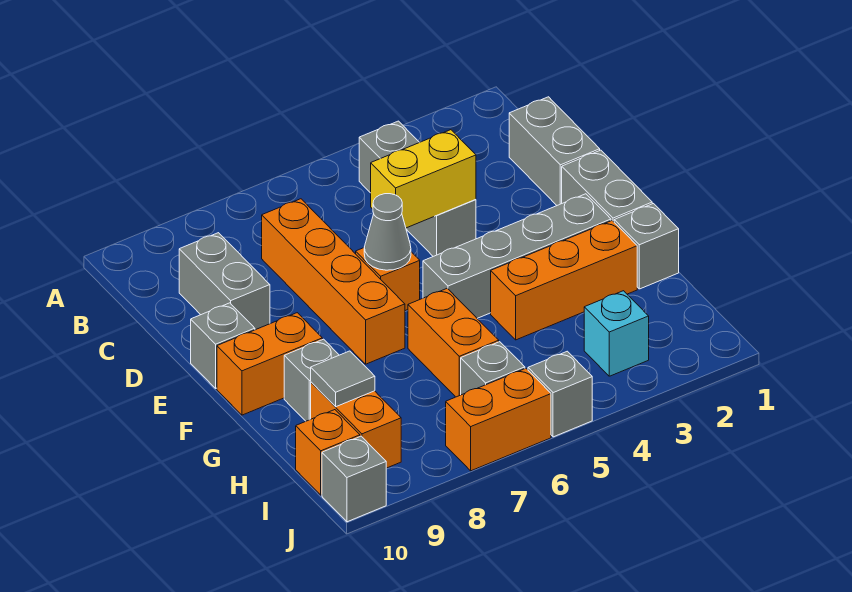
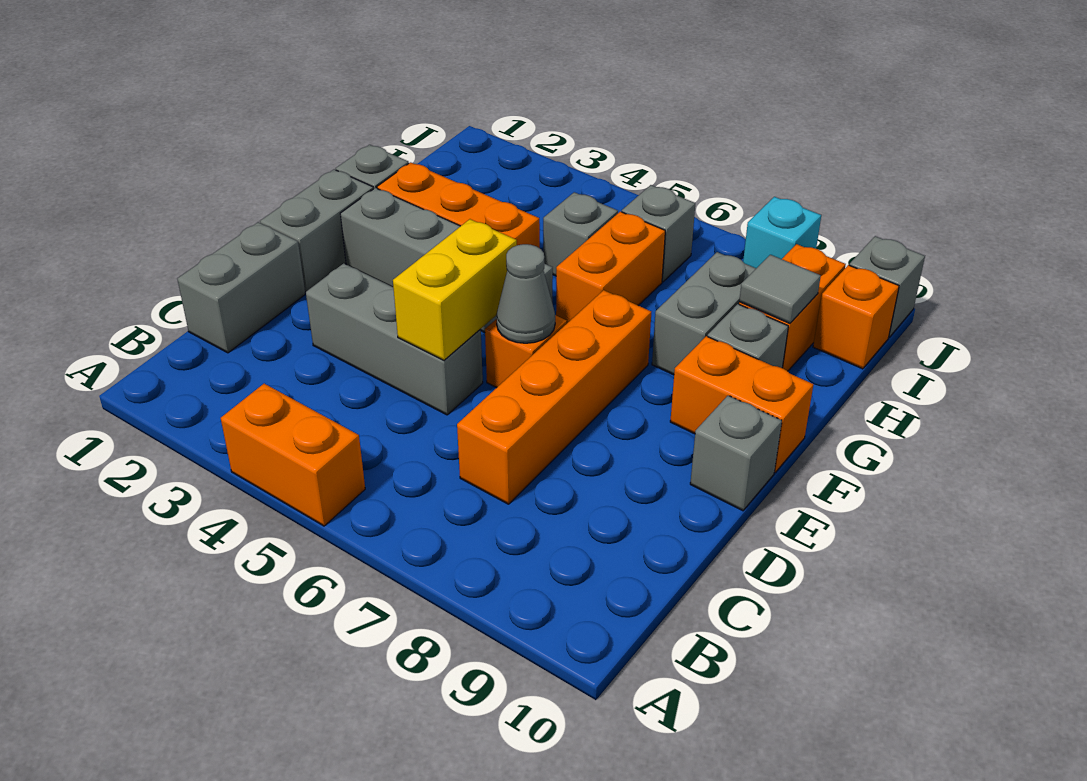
grey brick B4:D4 level 1 -> grey brick D3:D5 level 1
grey brick C9:D9 level 1 -> grey brick G8:H8 level 1
yellow brick D4:D5 level 2 -> yellow brick D5:E5 level 2
cyan brick I3 level 1 -> cyan brick J8 level 1
grey brick J5 level 1 -> grey brick H5 level 1
orange brick J6:J7 level 1 -> orange brick A4:A5 level 1

